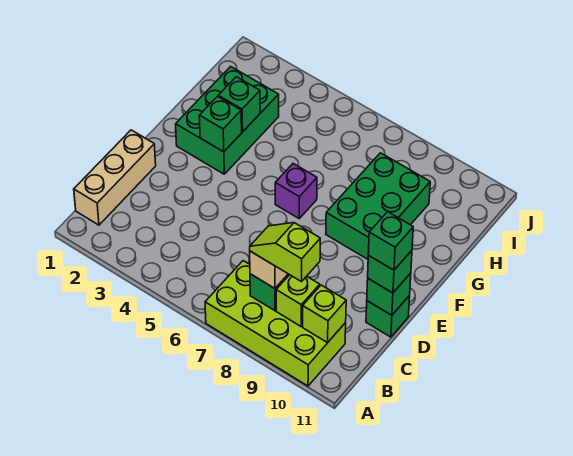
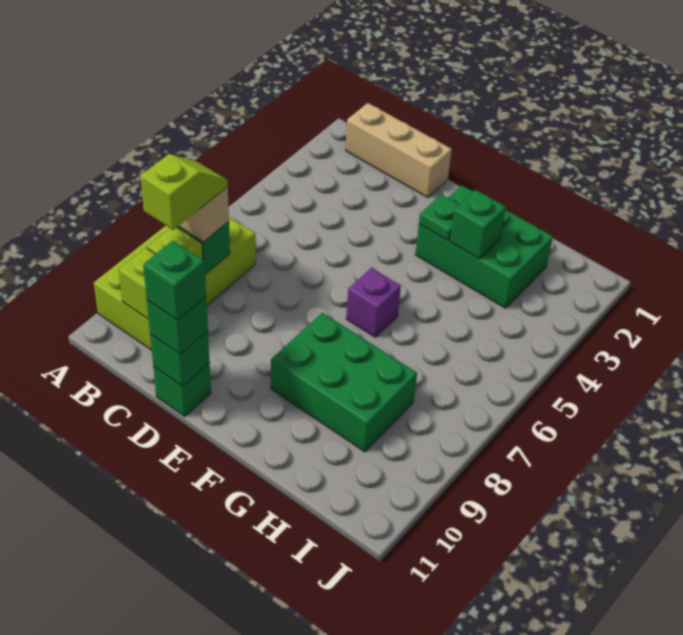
green brick F3 level 2 -> green plate F3 level 2

